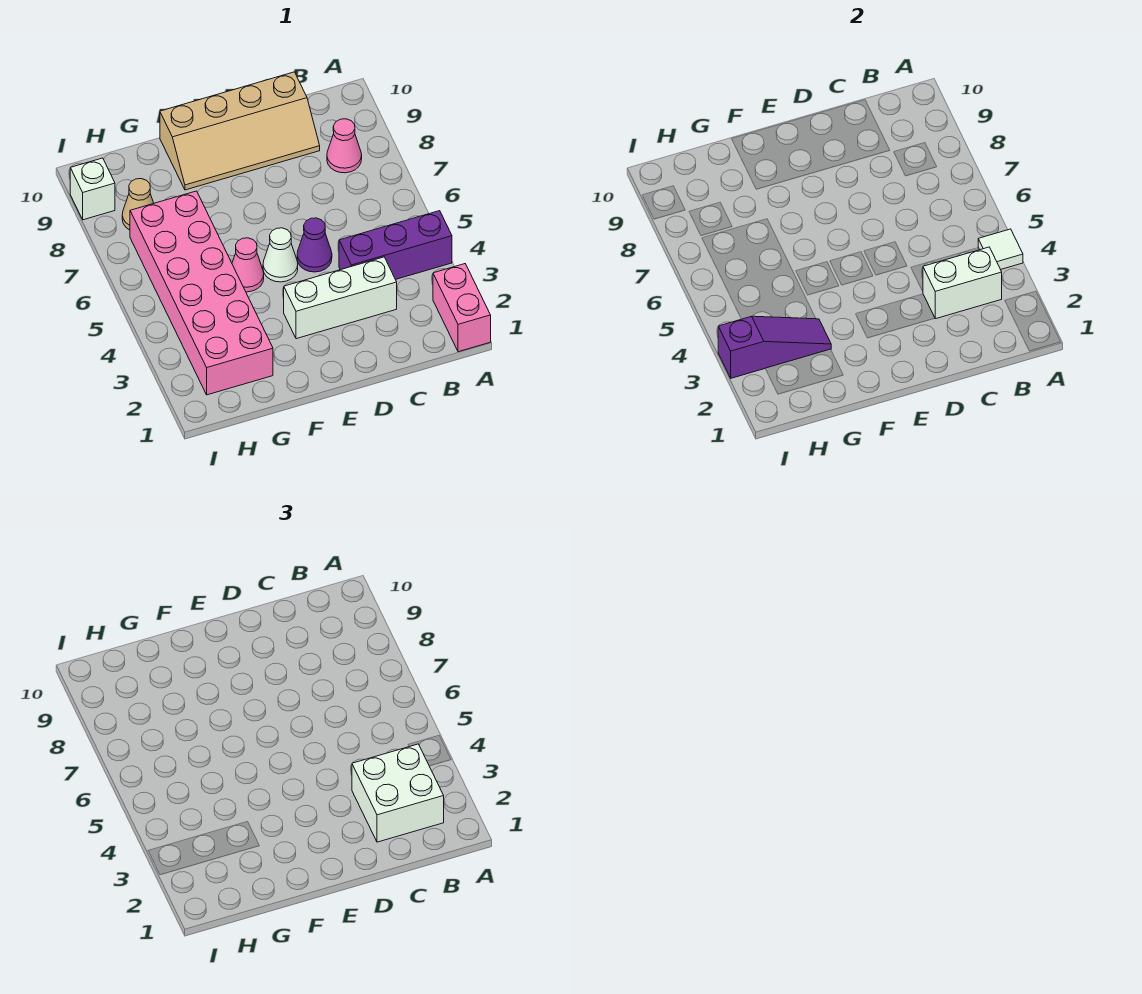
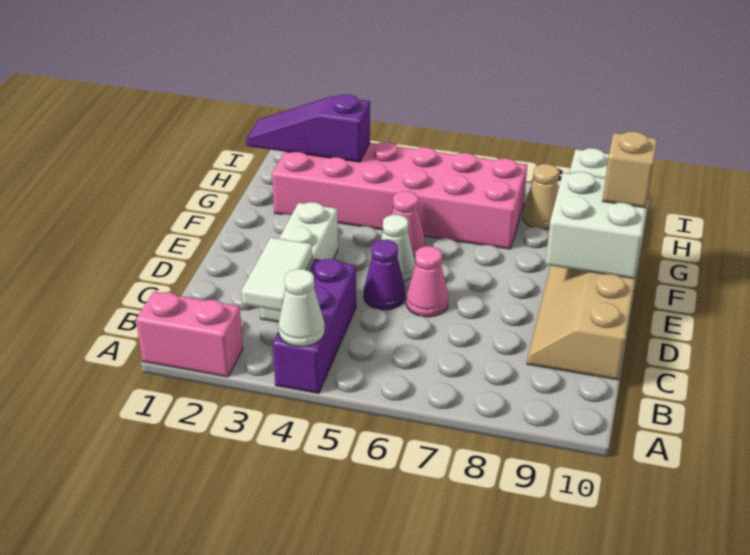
white tile A4 level 2 -> white cone A4 level 2
white brick B2:C3 level 3 -> white brick E9:F10 level 2
white brick B3:C3 level 2 -> white tile B3:C3 level 2
pink cone B8 level 1 -> pink cone D6 level 1
none -> tan brick F10 level 3
purple slope G3:I3 level 2 top I -> purple slope H1:H3 level 2 top 3

